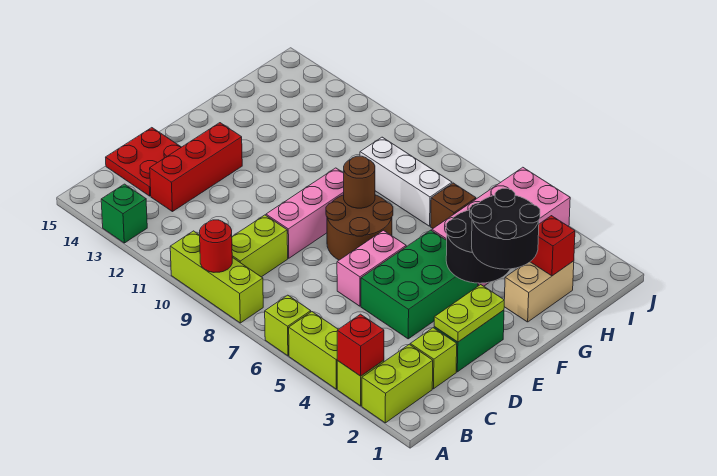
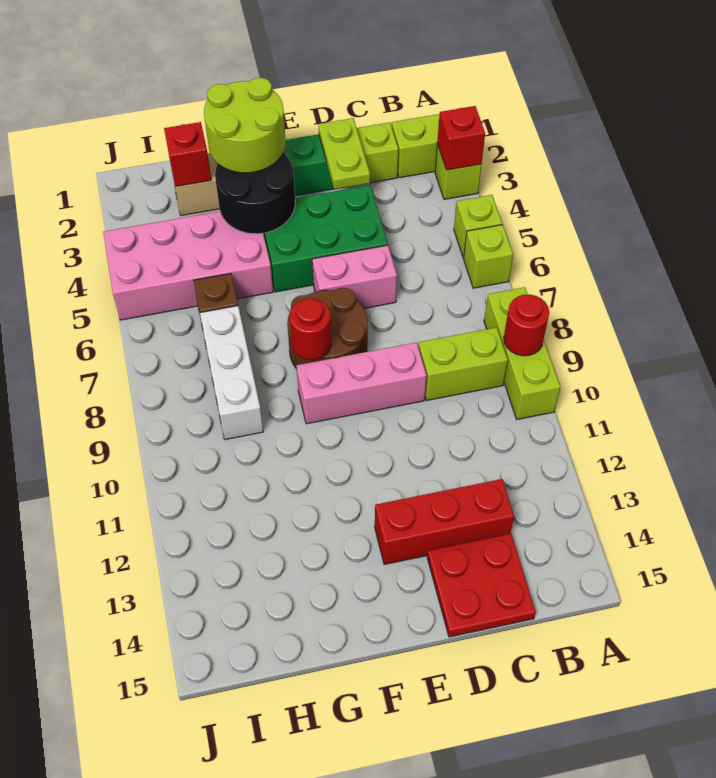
lime brick A4:A5 level 1 -> lime brick A5 level 1
green brick A13 level 1 -> none
lime plate D2:E2 level 2 -> lime plate D2:D3 level 2
black round brick F2:G3 level 3 -> lime round brick F2:G3 level 3
brown round brick F8 level 2 -> red round brick F8 level 2

